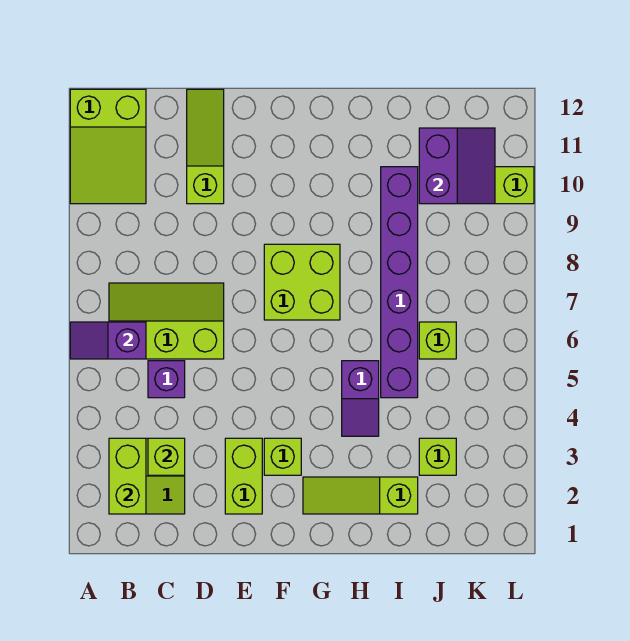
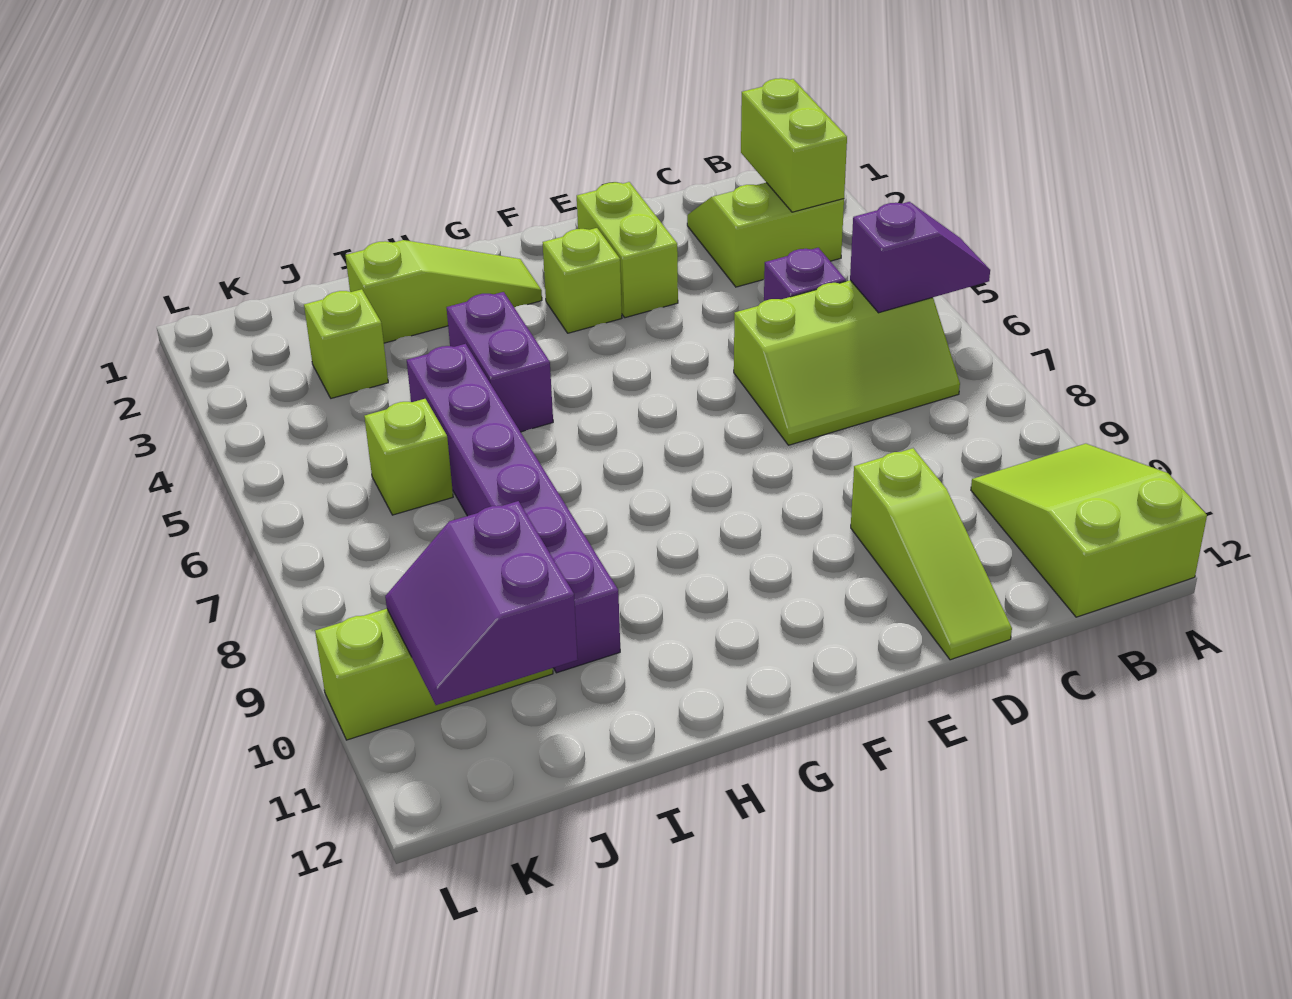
lime brick C3 level 2 -> none
lime brick F7:G8 level 1 -> none
purple slope H4:H5 level 1 top 5 -> purple brick H4:H5 level 1

